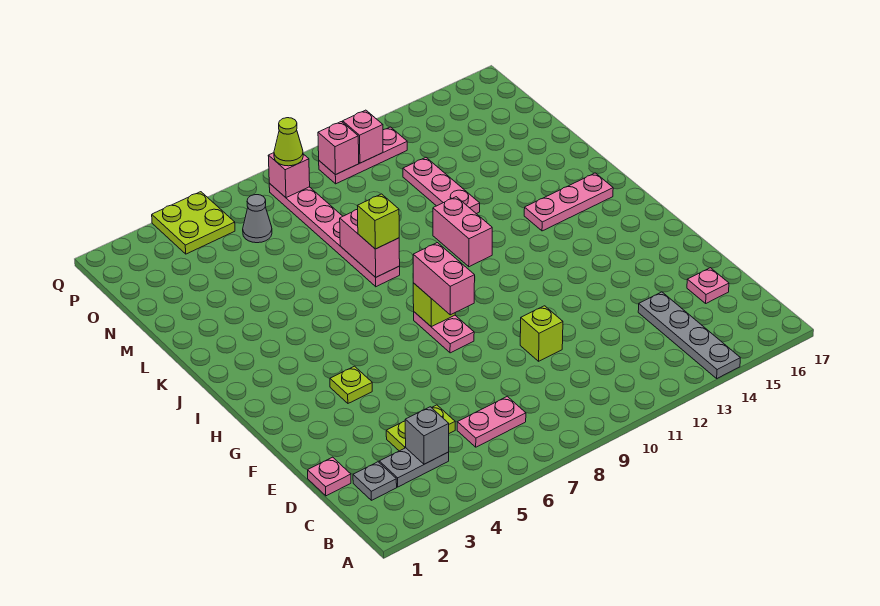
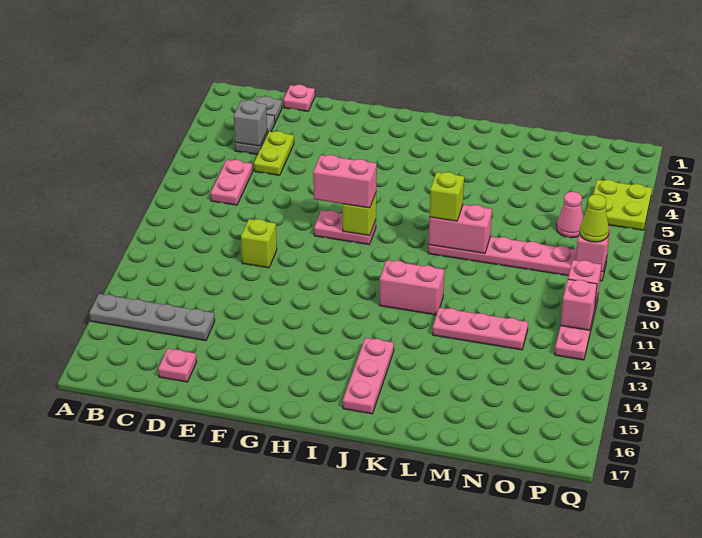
lime plate G4 level 1 -> none
grey cone O6 level 1 -> pink cone O6 level 1

